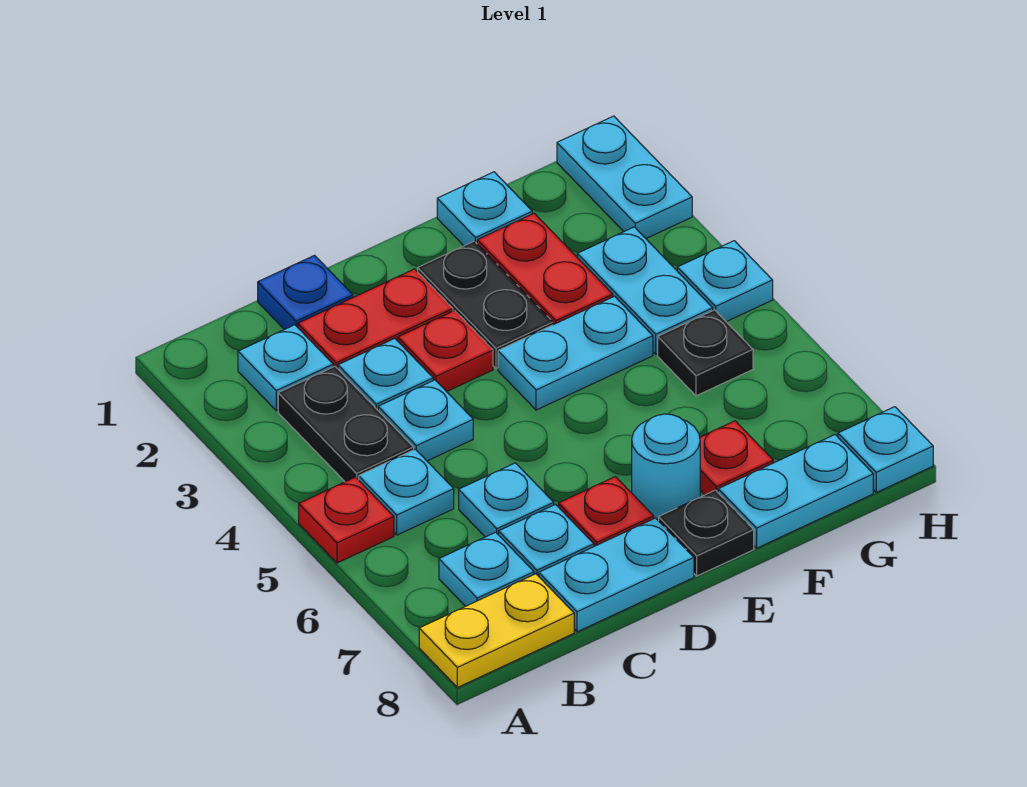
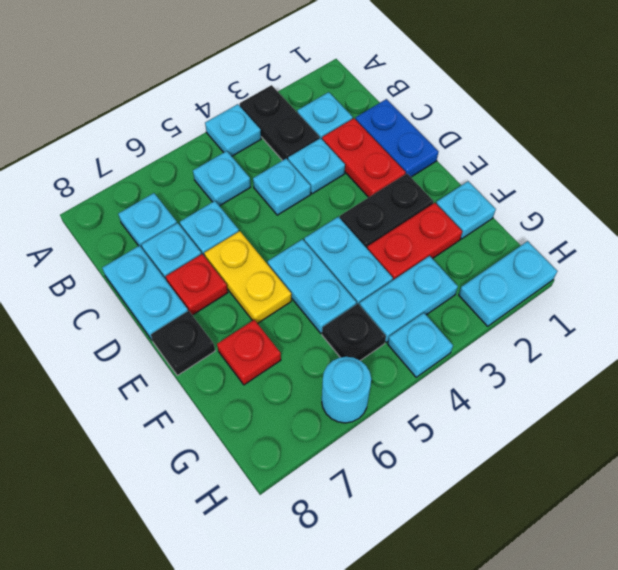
red plate A5 level 1 -> none
yellow plate A8:B8 level 1 -> yellow plate D6:E6 level 1
black plate B3:B4 level 1 -> black plate A3:B3 level 1
blue plate C1 level 1 -> blue plate C1:D1 level 1
red plate D3 level 1 -> none
cyan round brick E7 level 1 -> cyan round brick H6 level 1
cyan plate F8:G8 level 1 -> cyan plate E5:F5 level 1
cyan plate H8 level 1 -> cyan plate A4 level 1

